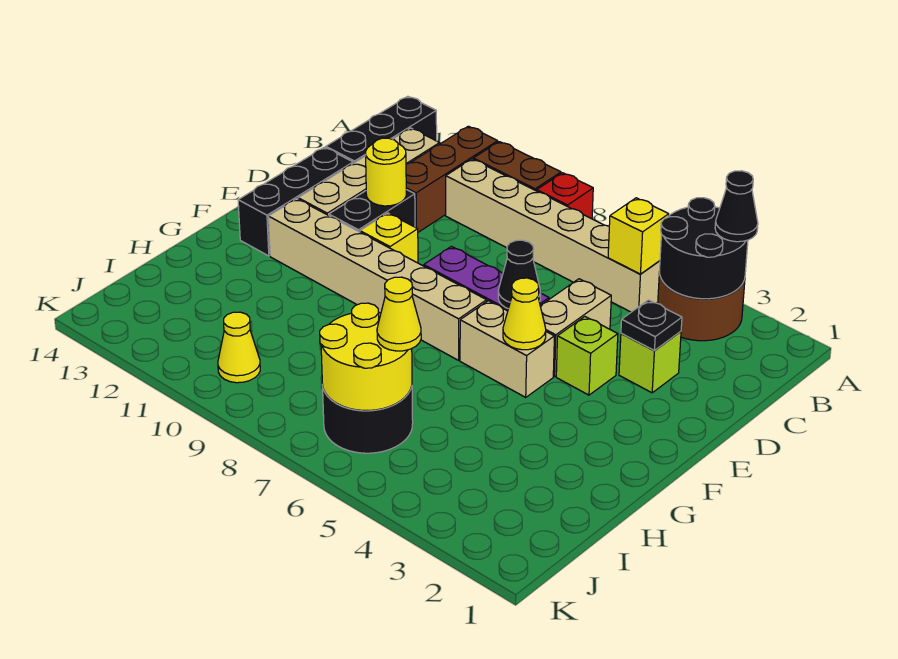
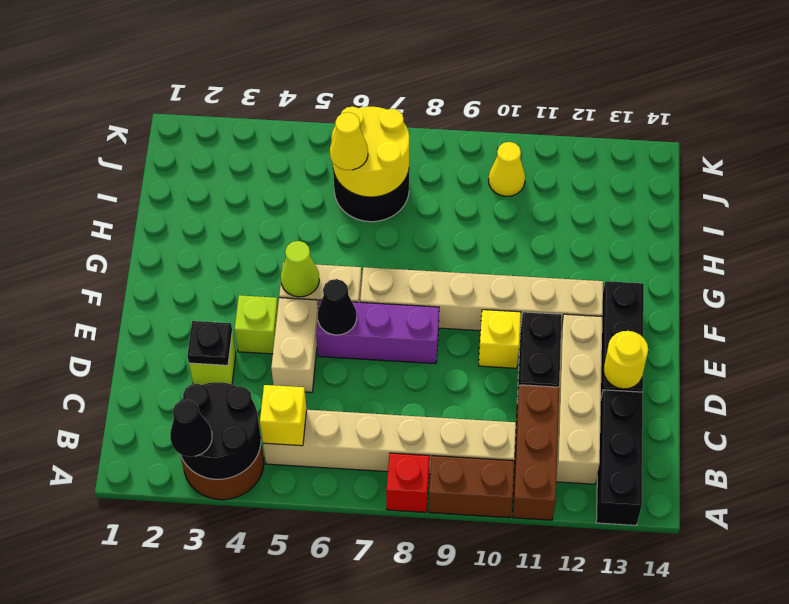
yellow round brick D11 level 2 -> yellow round brick D13 level 2
yellow cone F5 level 2 -> lime cone F5 level 2

